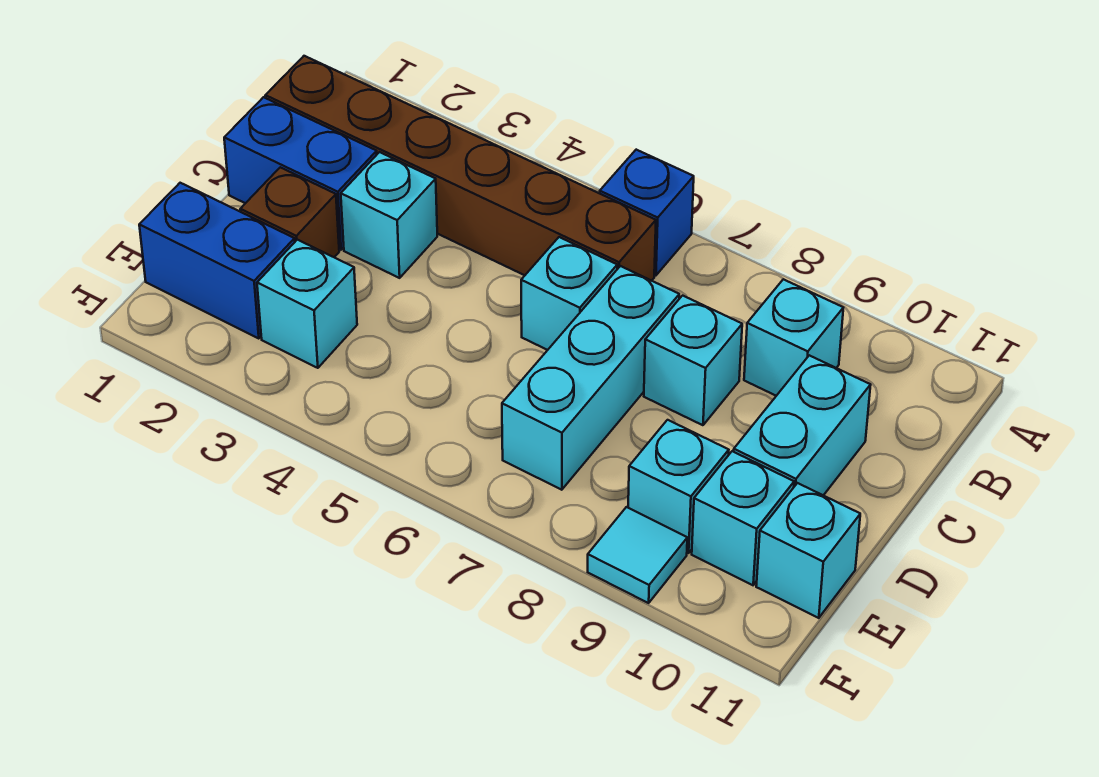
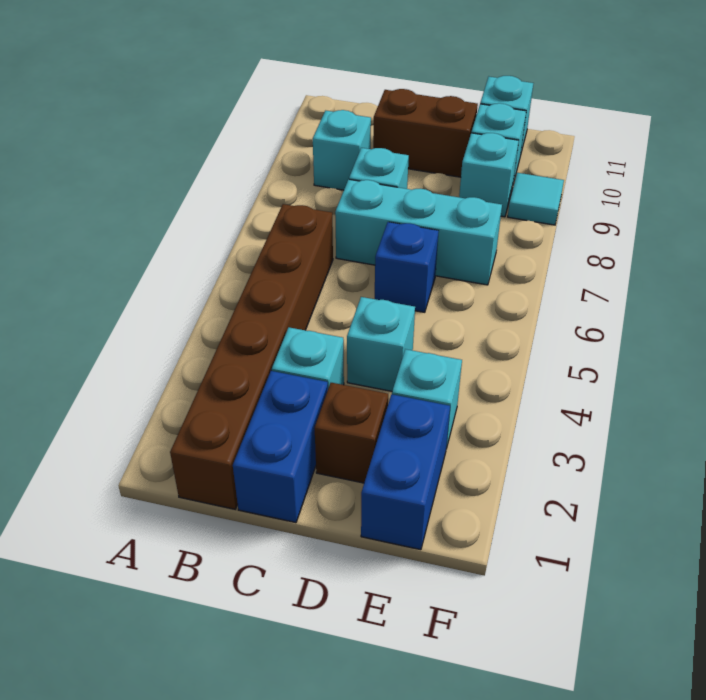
blue brick A6 level 1 -> blue brick D6 level 1
cyan brick C6 level 1 -> cyan brick D4 level 1
cyan brick C10:D10 level 1 -> brown brick C10:D10 level 1

